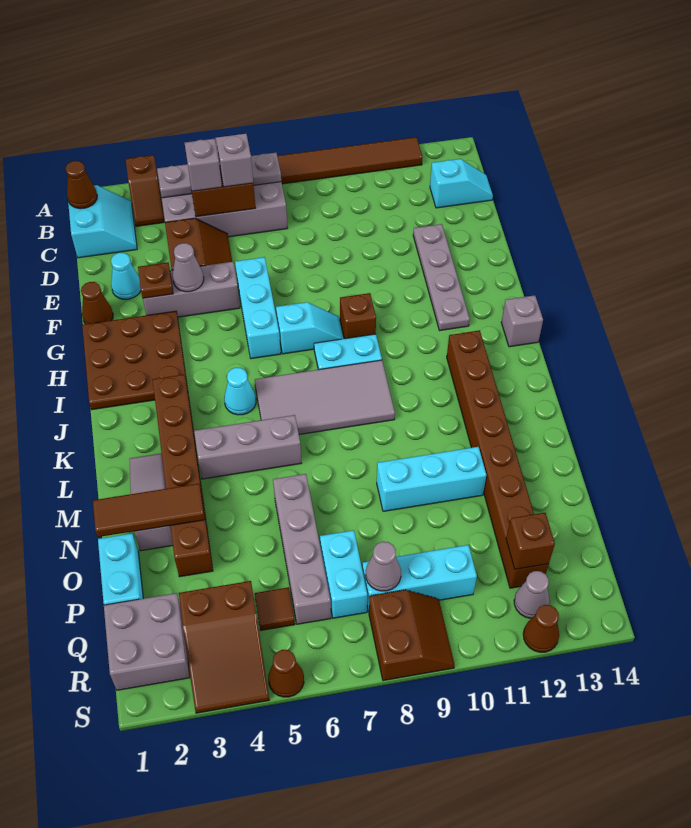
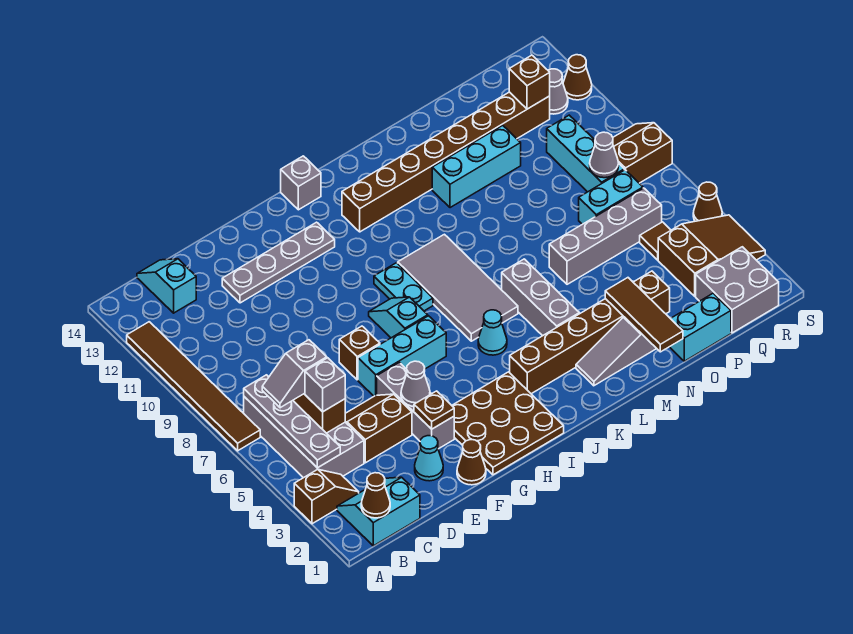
brown brick H9 level 1 -> brown brick F7 level 1
cyan brick N9:N11 level 1 -> cyan brick M11:O11 level 1

